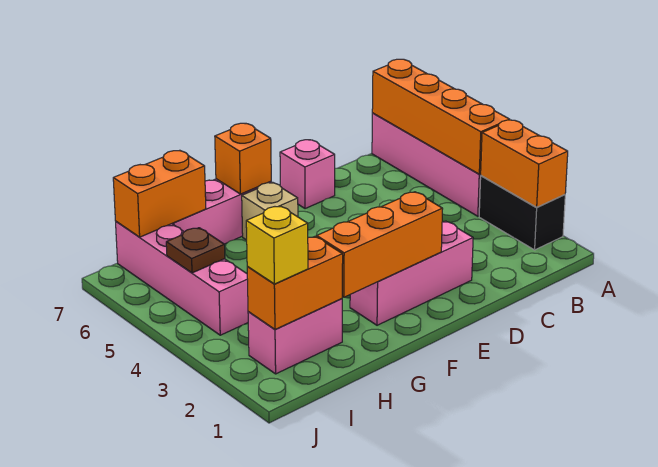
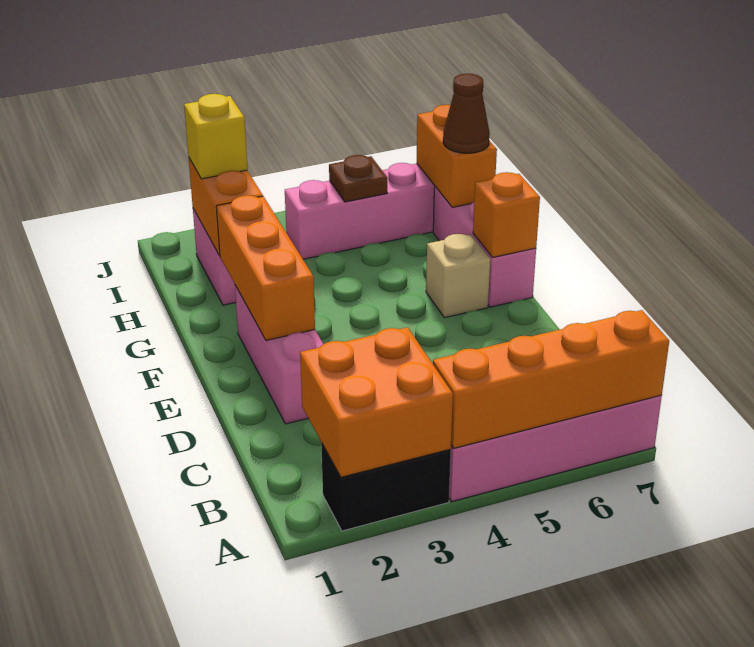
orange brick A2:A3 level 2 -> orange brick A2:B3 level 2
pink brick D7 level 1 -> none
none -> brown cone H7 level 3

